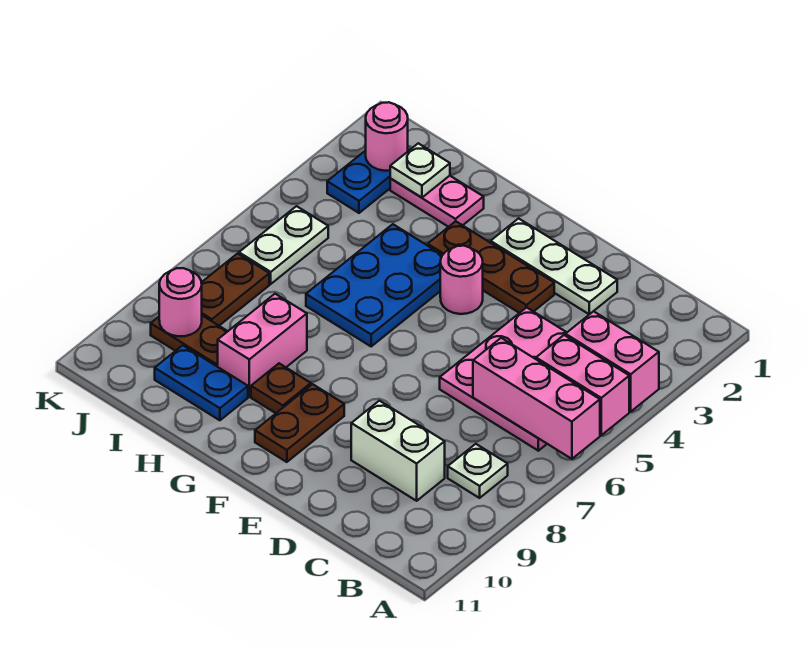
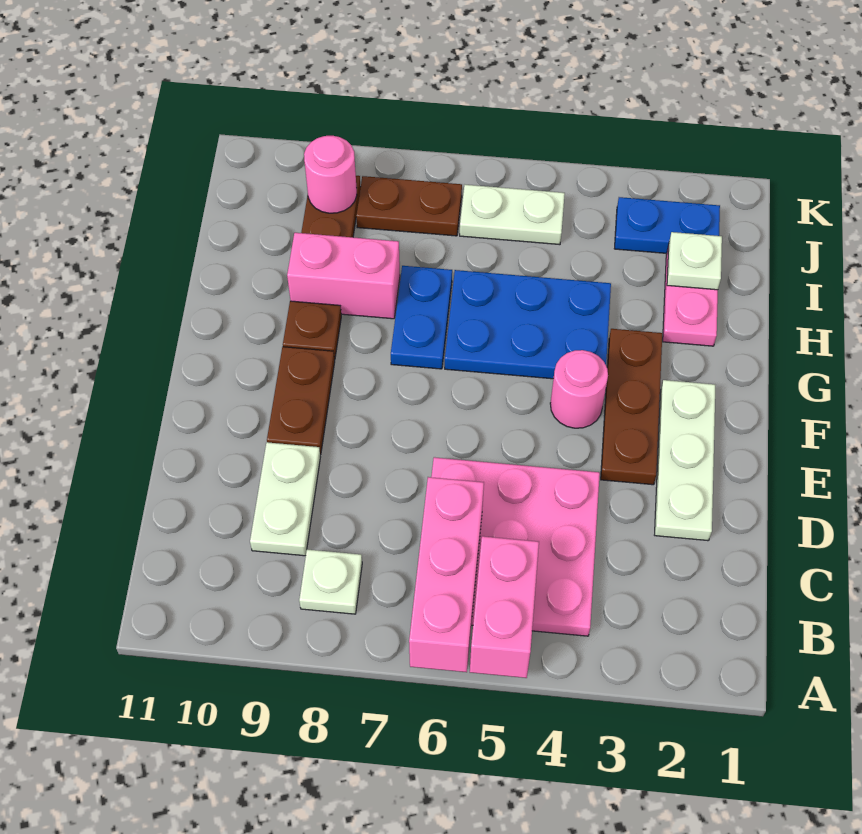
pink brick A4:B4 level 2 -> none
white brick C9:D9 level 1 -> white plate C9:D9 level 1
brown plate F9:F10 level 1 -> brown plate E9:F9 level 1
blue plate H10:I10 level 1 -> blue plate G7:H7 level 1
pink round brick J2 level 2 -> none

